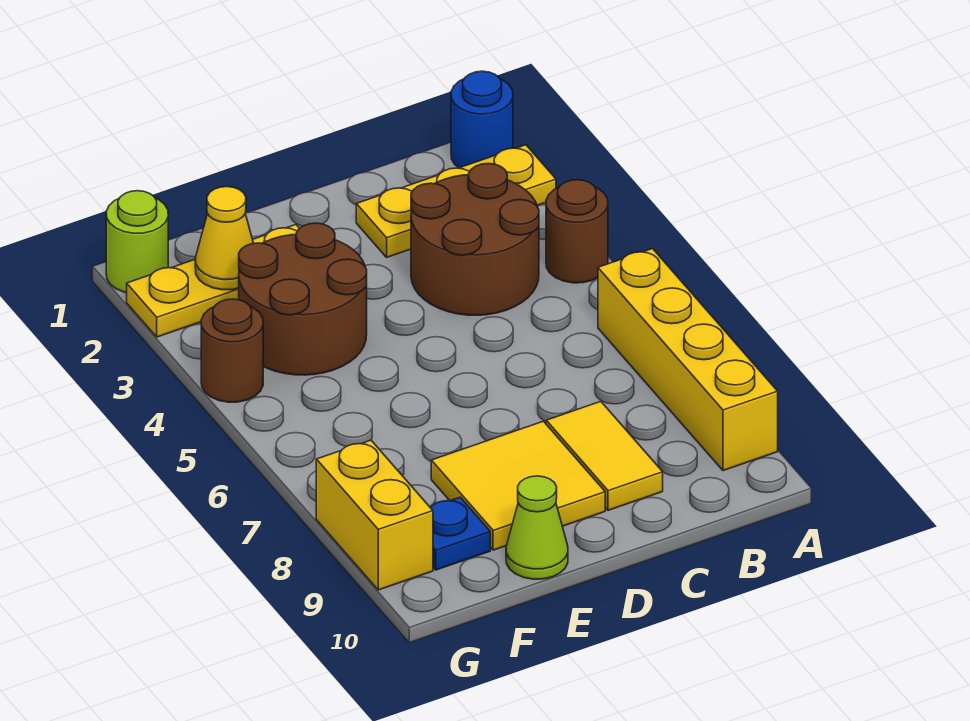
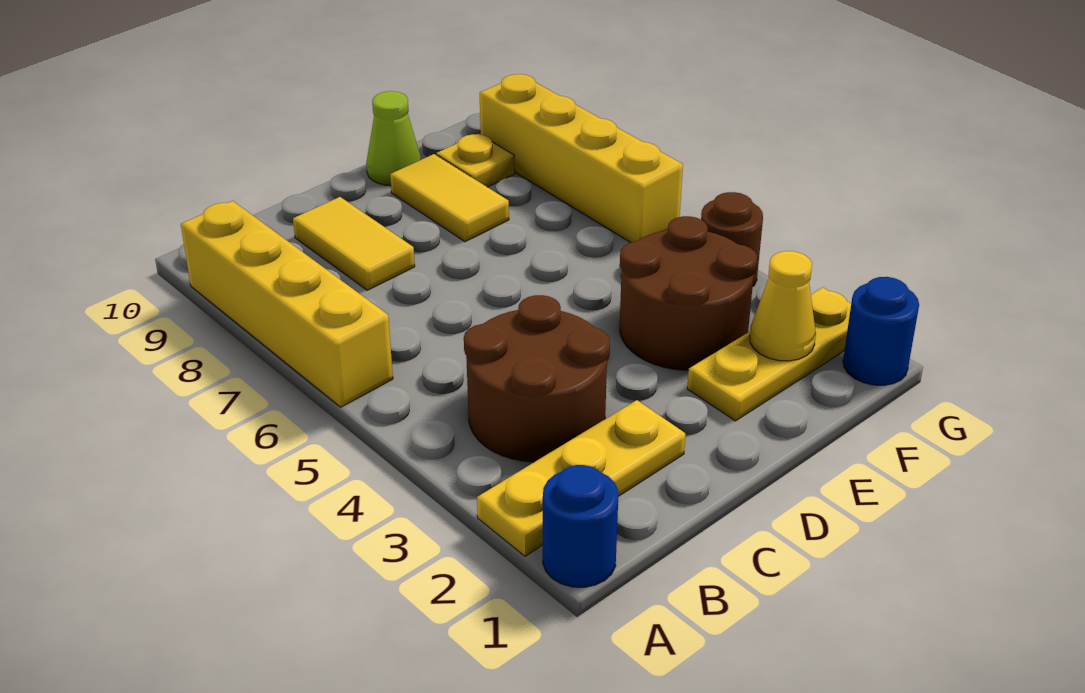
brown round brick A4 level 1 -> none
yellow tile D8:E9 level 1 -> yellow tile E8:E9 level 1
blue plate F9 level 1 -> yellow plate F9 level 1
lime round brick G1 level 1 -> blue round brick G1 level 1
yellow brick G8:G9 level 1 -> yellow brick G6:G9 level 1

